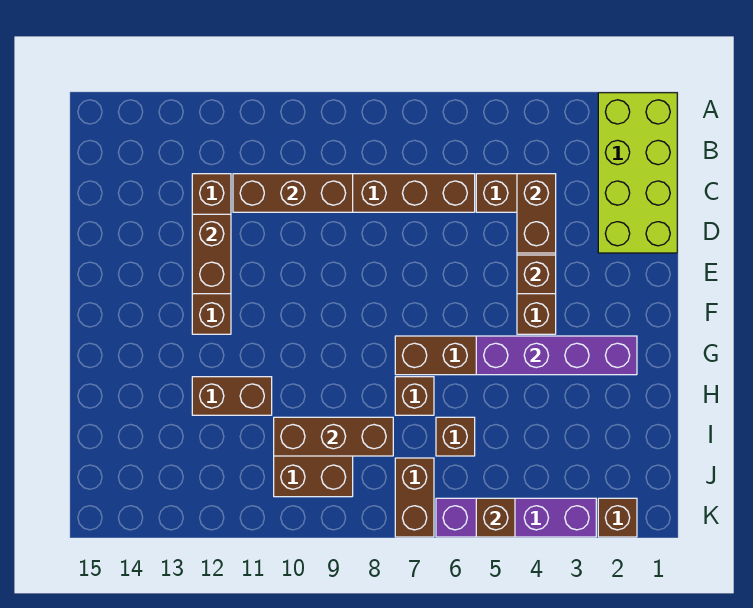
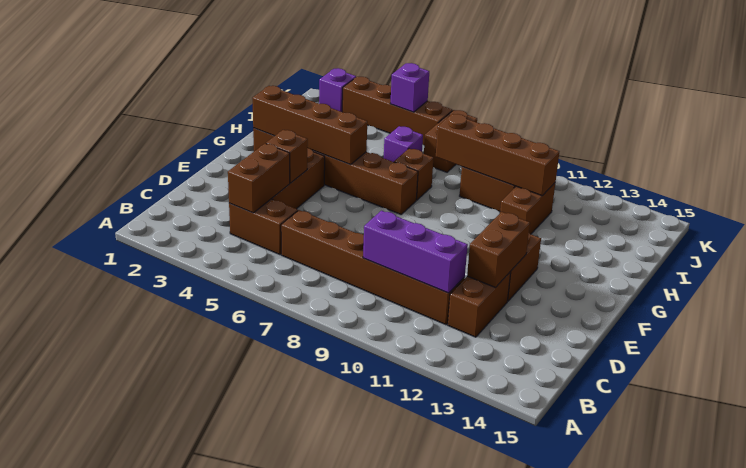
lime brick A1:D2 level 1 -> none
brown brick C9:C11 level 2 -> purple brick C9:C11 level 2
purple brick G2:G5 level 2 -> brown brick G2:G5 level 2
brown brick H11:H12 level 1 -> brown brick H11:I11 level 1
brown brick I6 level 1 -> purple brick I6 level 1
brown brick I8:I10 level 2 -> brown brick I8:I11 level 2
brown brick K2 level 1 -> purple brick K2 level 1
purple brick K3:K6 level 1 -> brown brick K3:K6 level 1
brown brick K5 level 2 -> purple brick K5 level 2

